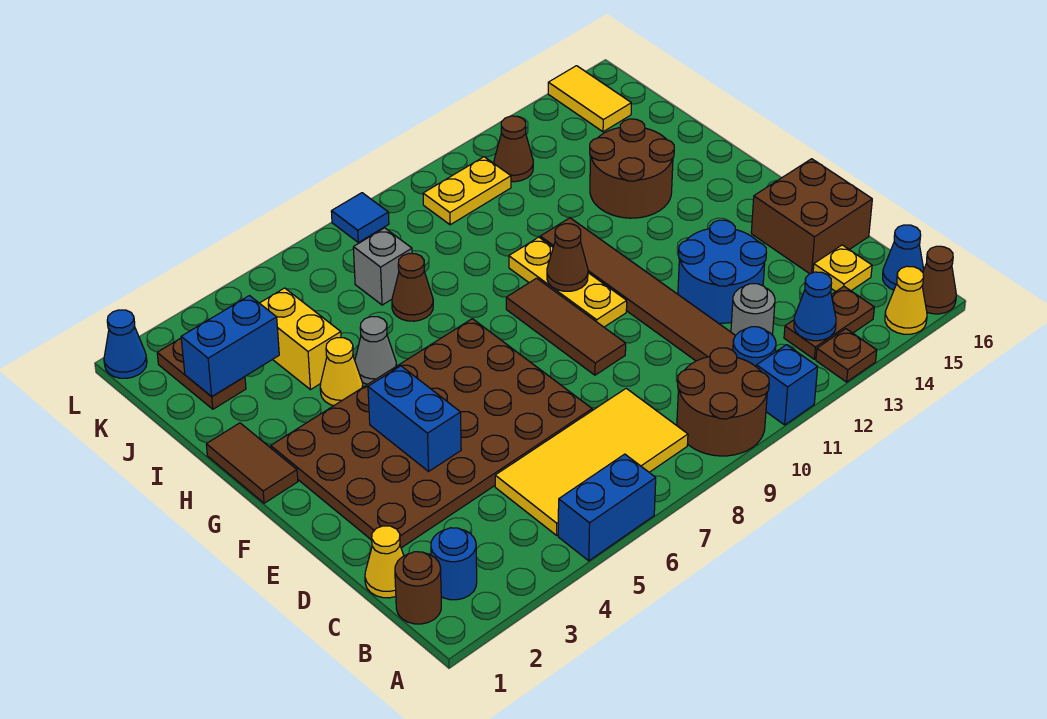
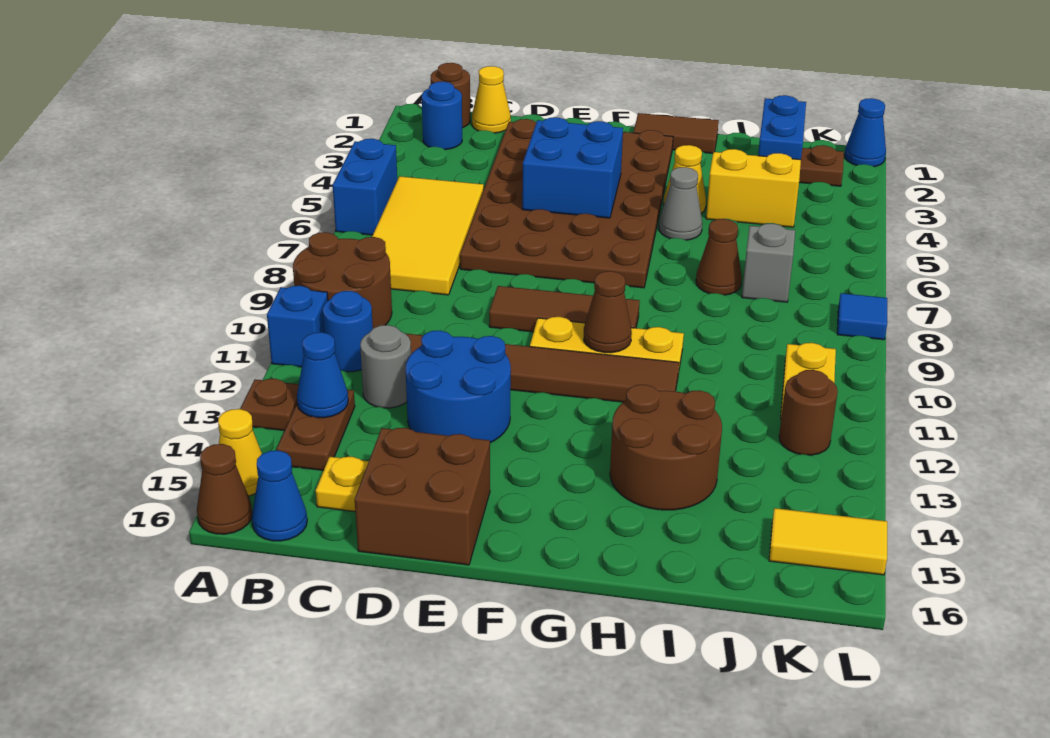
blue brick E4:F4 level 2 -> blue brick E4:F5 level 2
brown cone K12 level 1 -> brown round brick K12 level 1

